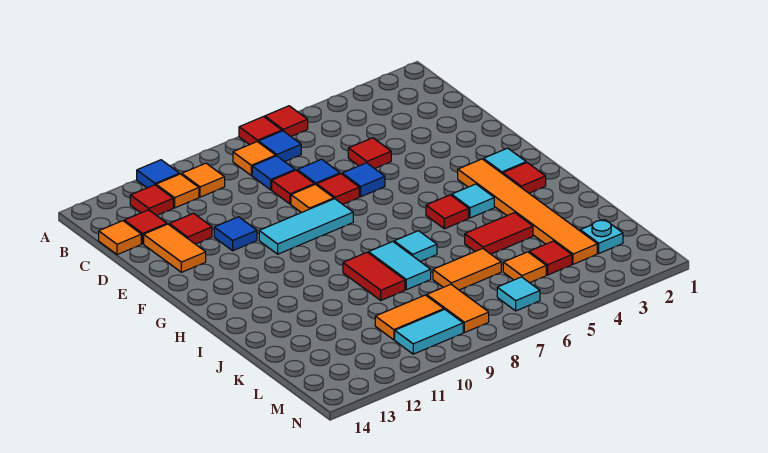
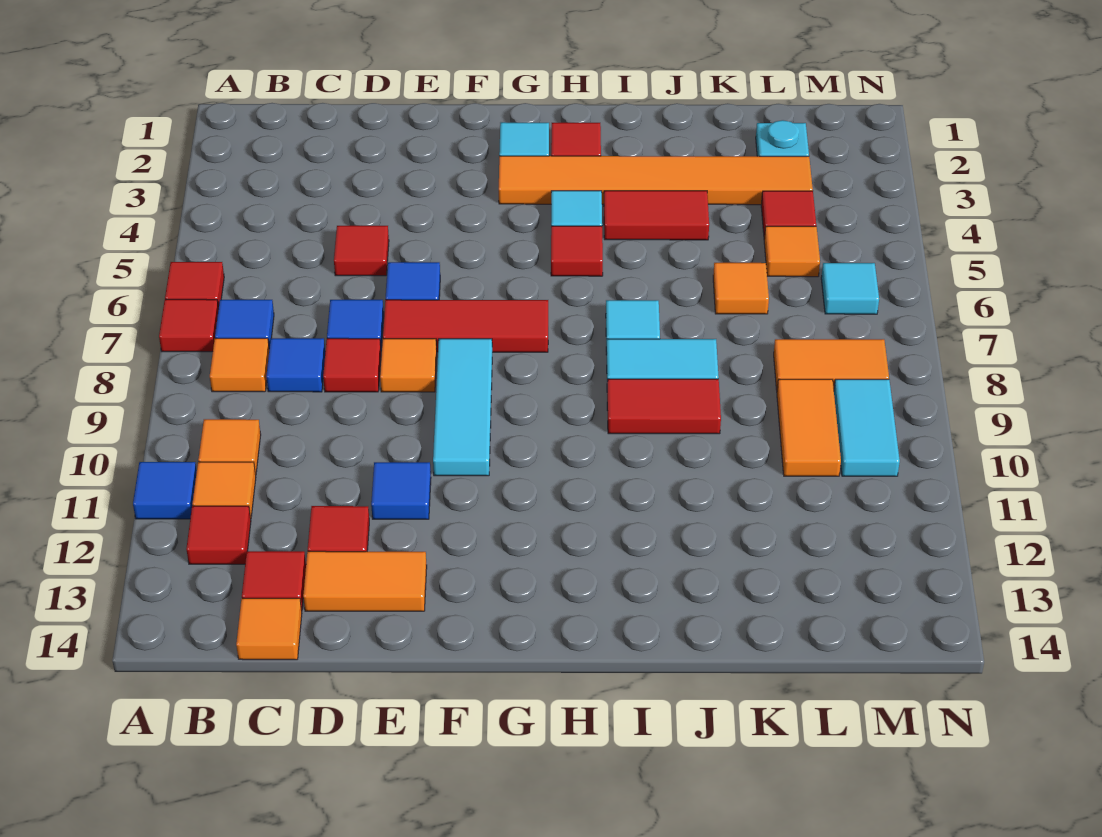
red tile E7 level 1 -> red tile E7:G7 level 1
red tile J4:J5 level 1 -> red tile I4:J4 level 1
orange tile K6:K7 level 1 -> orange tile K6 level 1

